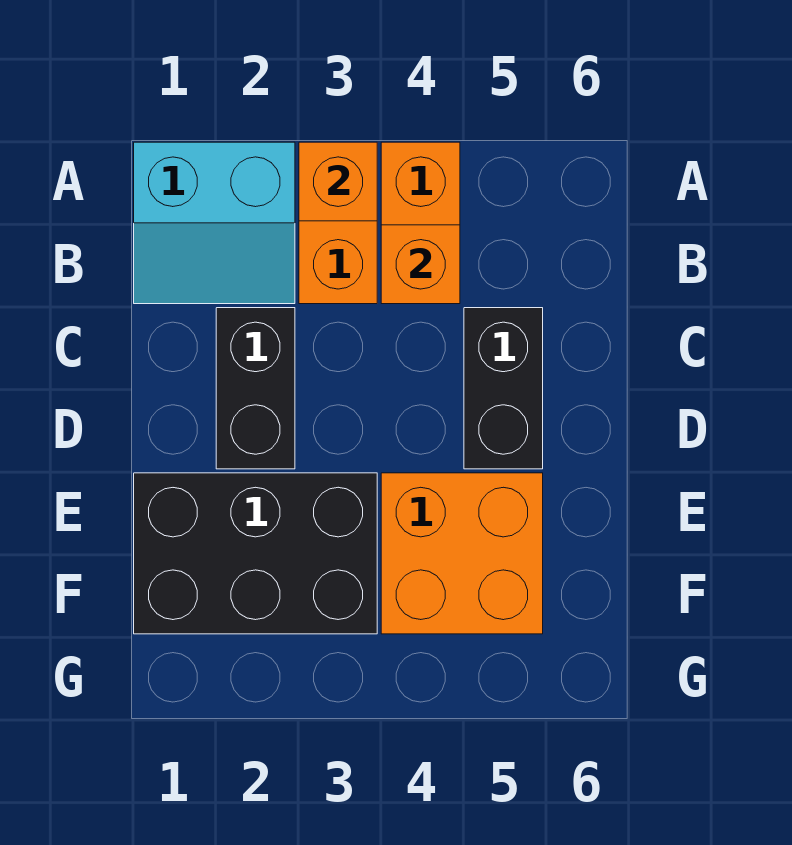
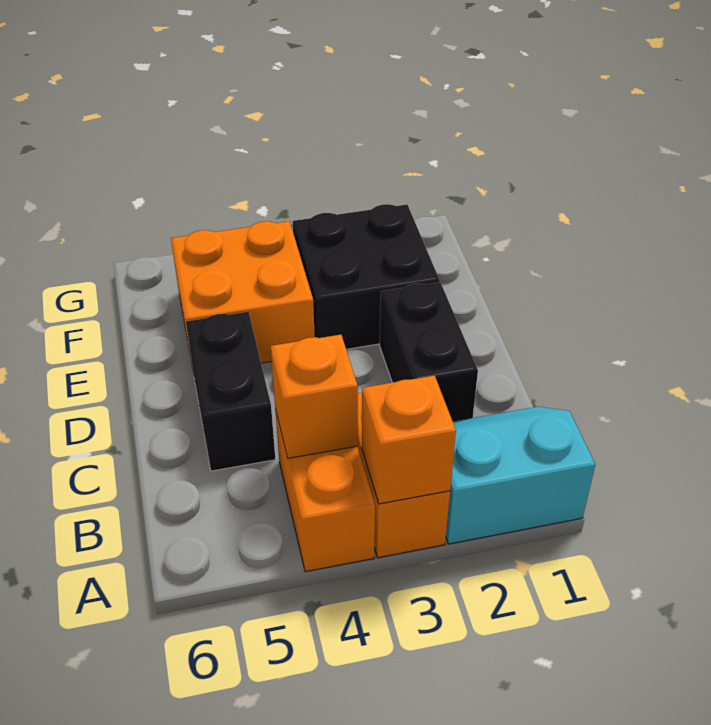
black brick E1:F3 level 1 -> black brick E2:F3 level 1

